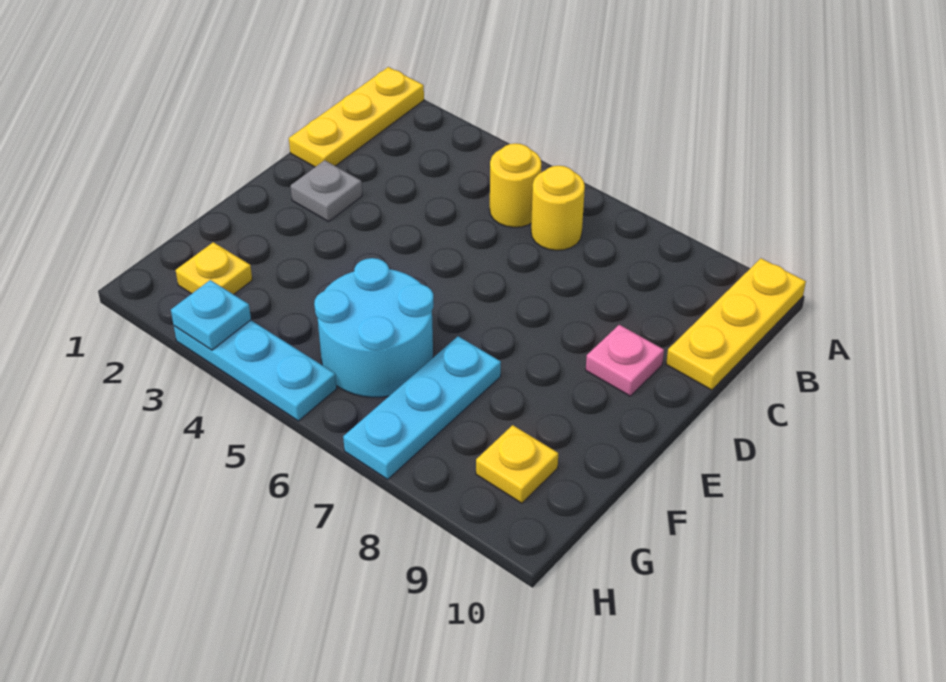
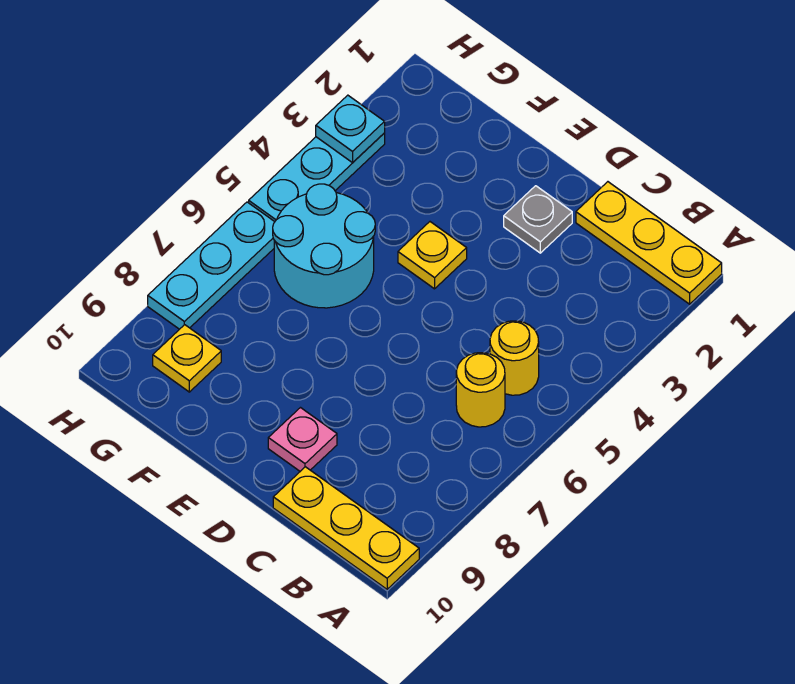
cyan plate F7:H7 level 1 -> cyan plate H6:H8 level 1
yellow plate G2 level 1 -> yellow plate E4 level 1

